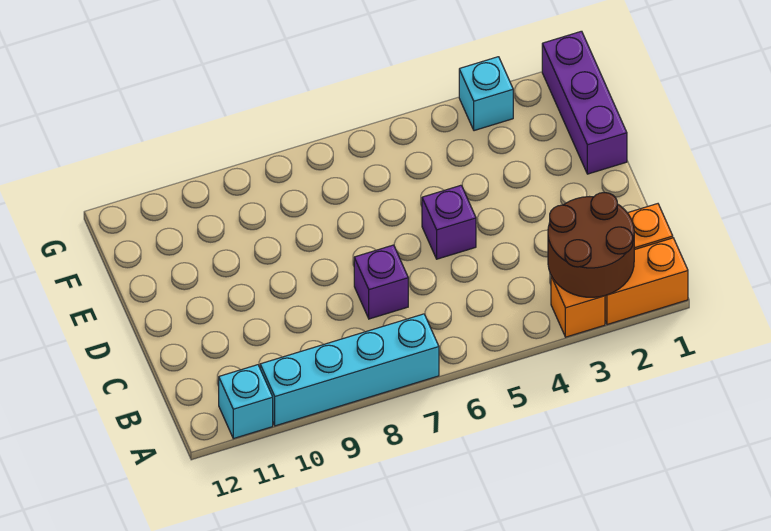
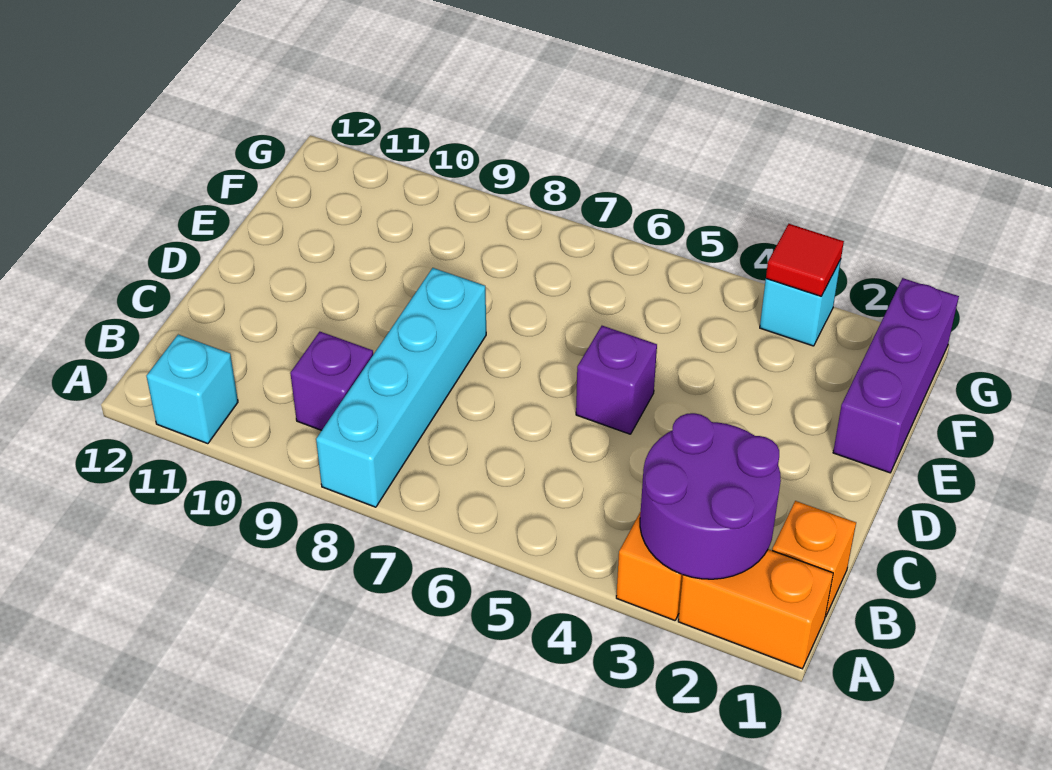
brown round brick A2:B3 level 2 -> purple round brick A2:B3 level 2
cyan brick A7:A10 level 1 -> cyan brick A8:D8 level 1
purple brick C7 level 1 -> purple brick B9 level 1
none -> red tile G3 level 2

